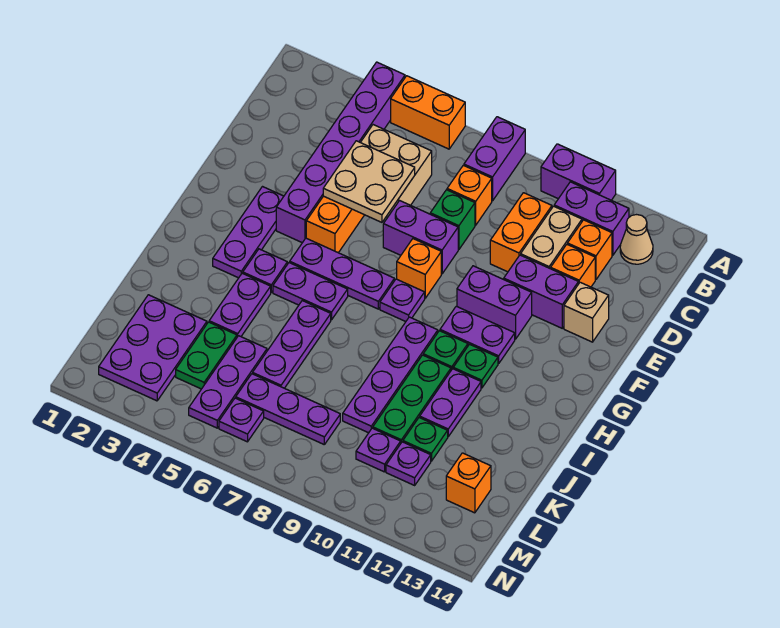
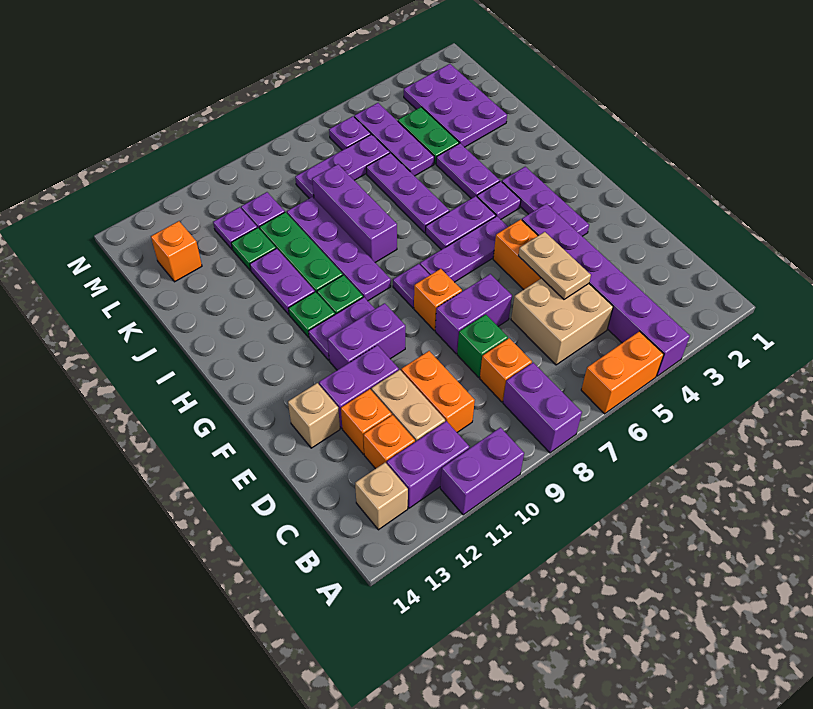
tan cone B13 level 1 -> tan brick B13 level 1
tan plate D5:E6 level 2 -> tan plate D5:E5 level 2
none -> purple brick I8:K8 level 1

